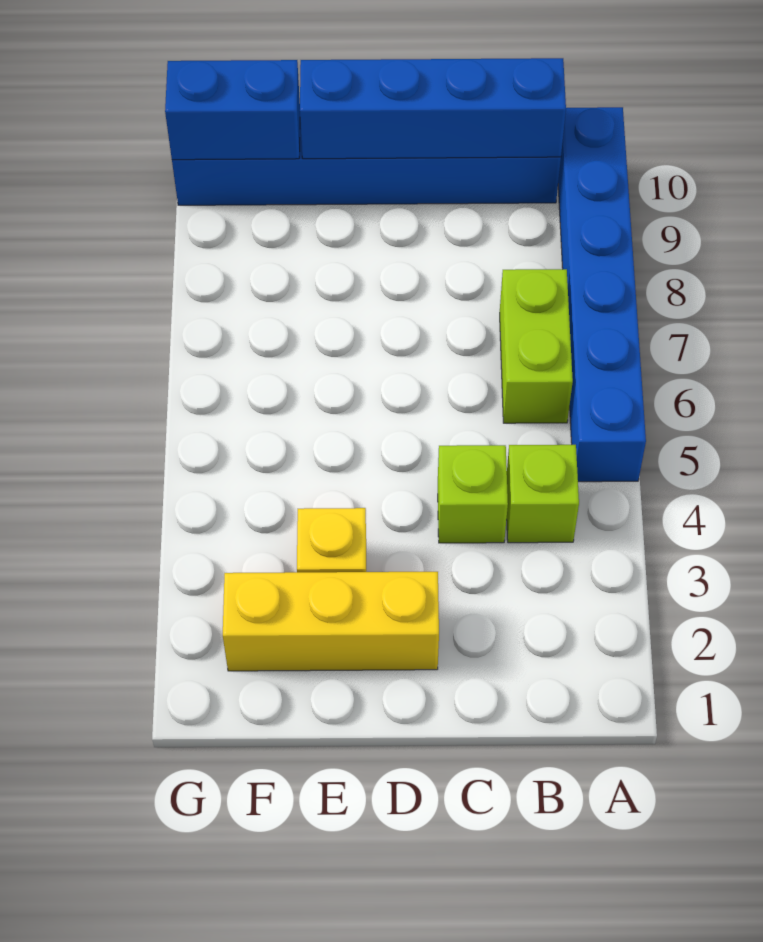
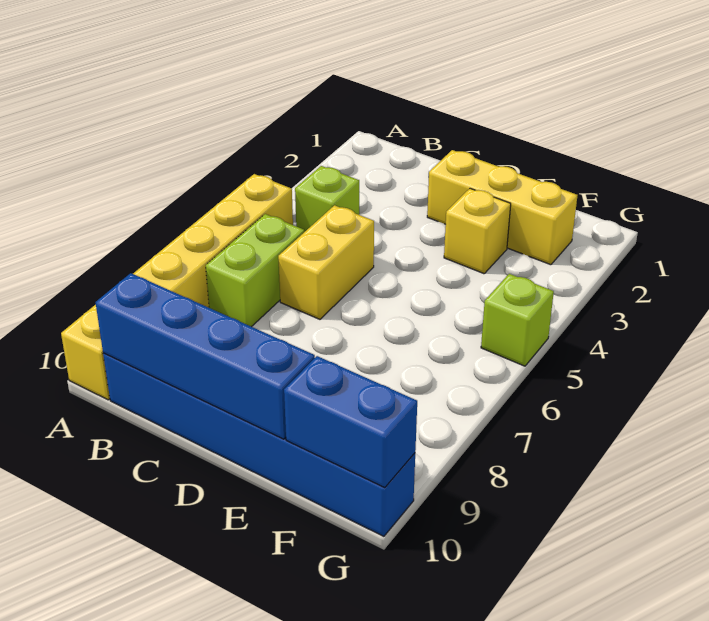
blue brick A5:A10 level 1 -> yellow brick A5:A10 level 1
lime brick C4 level 1 -> lime brick G5 level 1
none -> yellow brick C5:C6 level 1

